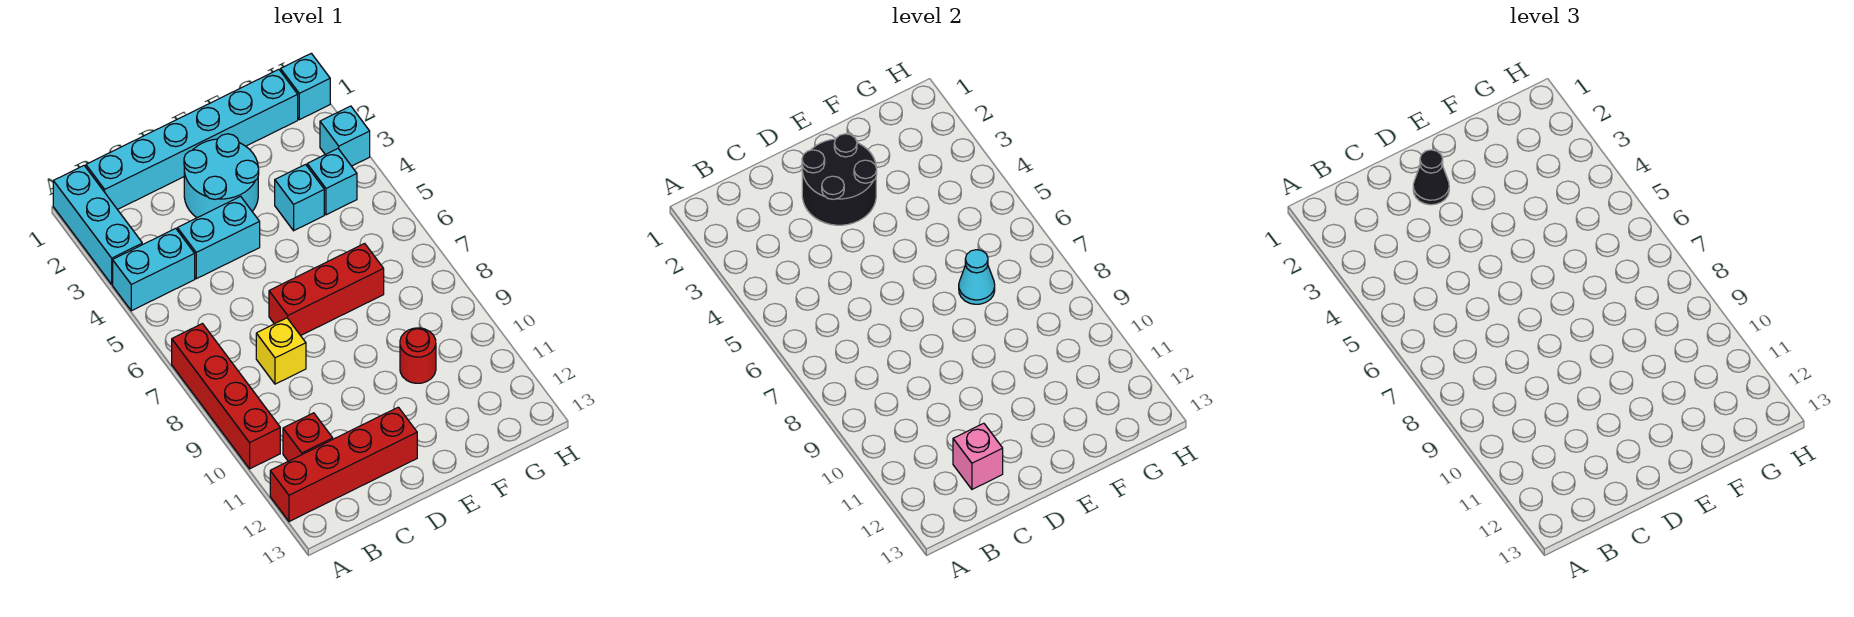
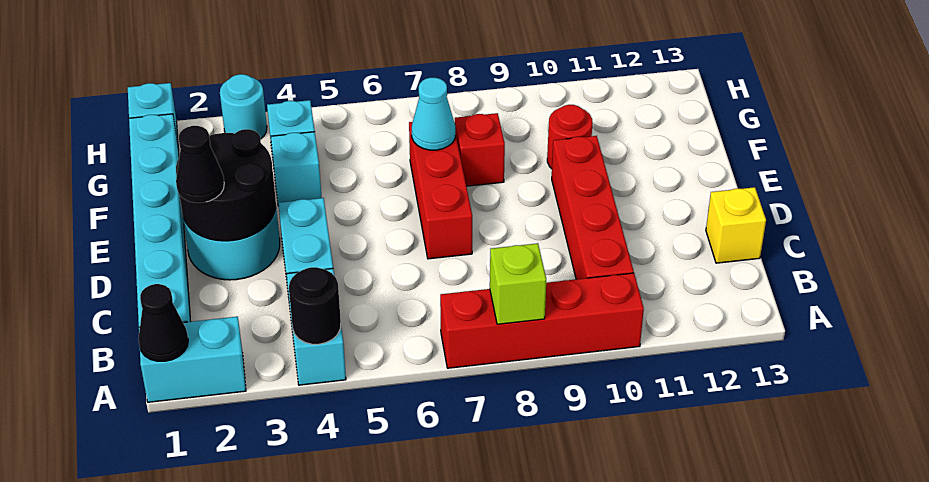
cyan brick A1:A3 level 1 -> cyan brick A1:A2 level 1
none -> black cone A1 level 2
none -> black round brick A4 level 2
none -> lime brick A8 level 2
red brick A12:D12 level 1 -> red brick B10:E10 level 1
red brick B11 level 1 -> red brick F8 level 1
yellow brick C8 level 1 -> yellow brick C13 level 1
pink brick C12 level 2 -> none
cyan brick H3 level 1 -> cyan round brick H3 level 1

